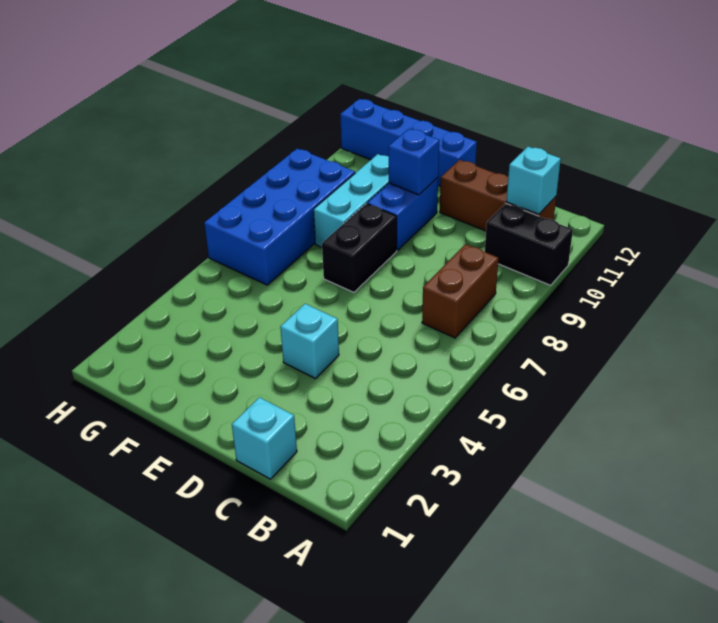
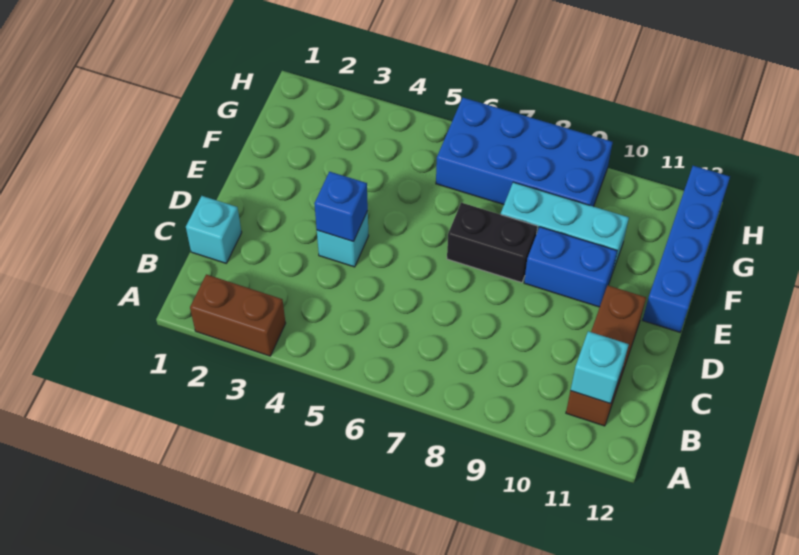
black brick A10:B10 level 1 -> none
brown brick B7:B8 level 1 -> brown brick A2:A3 level 1
blue brick E10 level 2 -> blue brick D4 level 2

